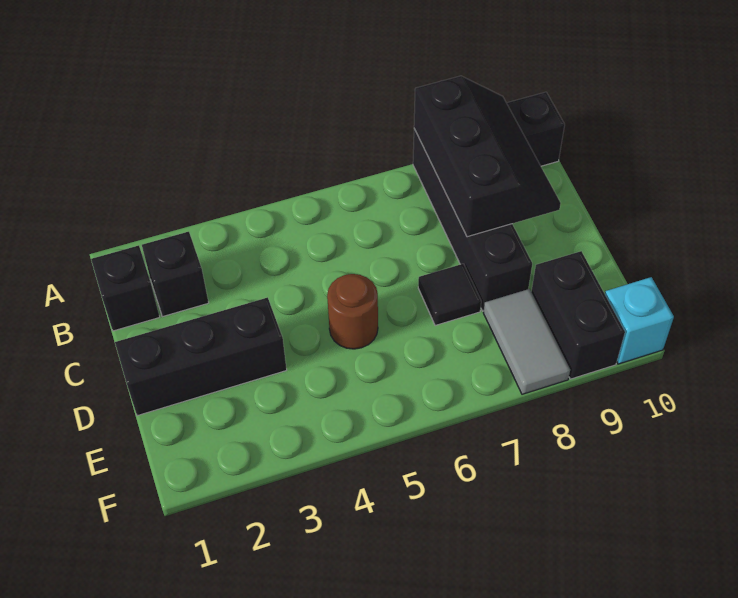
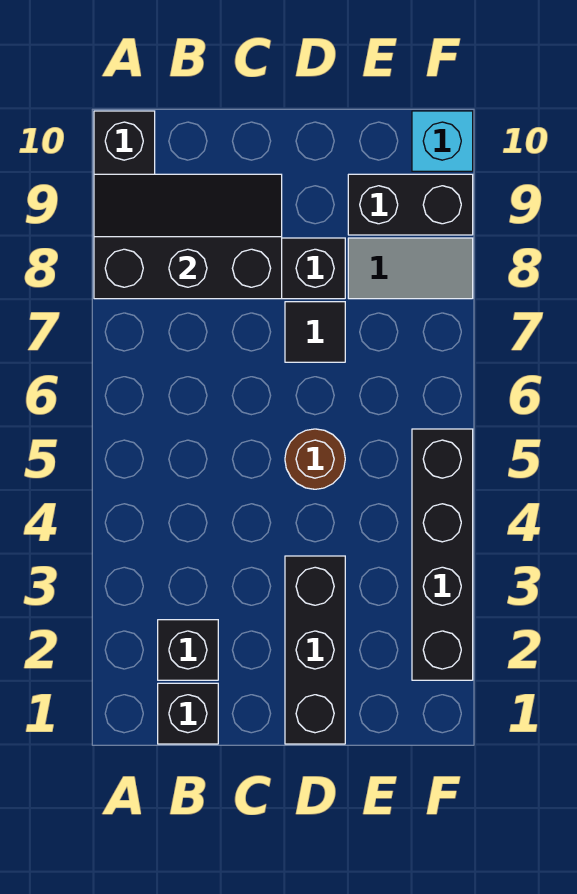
none -> black brick F2:F5 level 1

